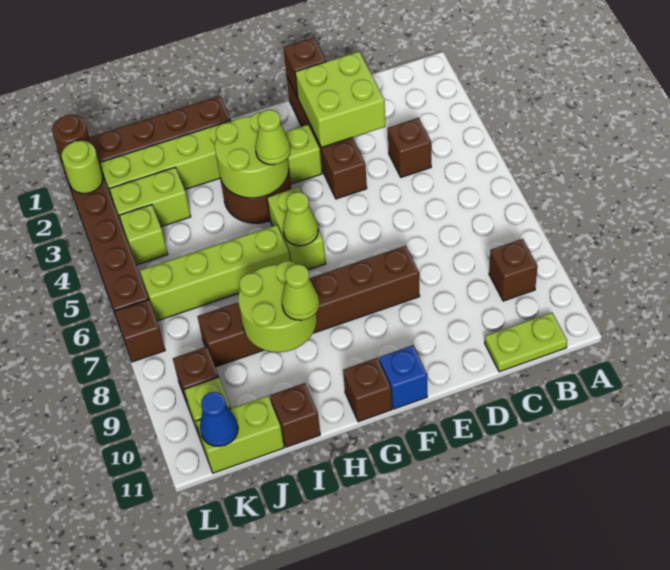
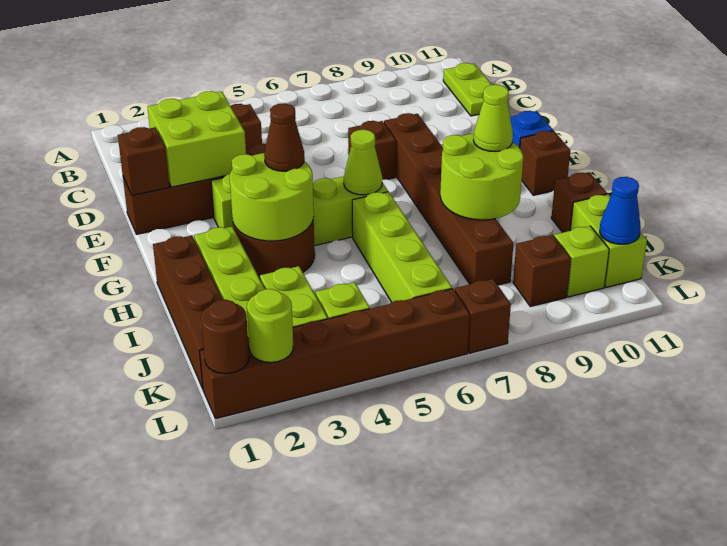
brown brick B9 level 1 -> brown brick E7 level 1
lime cone G4 level 3 -> brown cone G4 level 3

